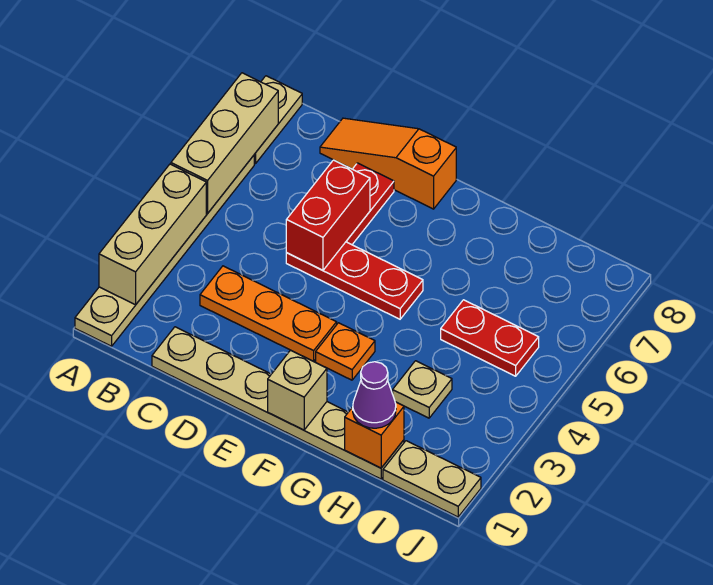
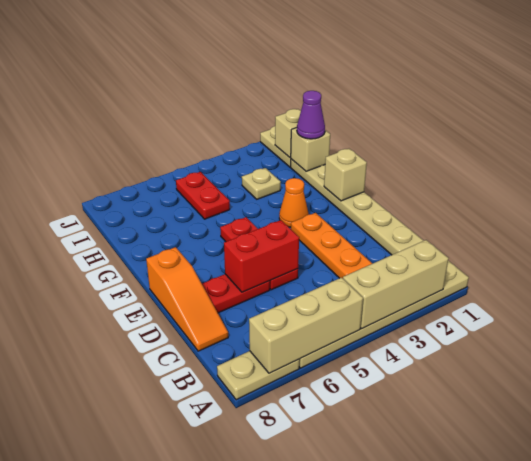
orange plate F3 level 1 -> orange cone F3 level 1
orange brick H1 level 2 -> tan brick H1 level 2
none -> tan brick I1 level 2

